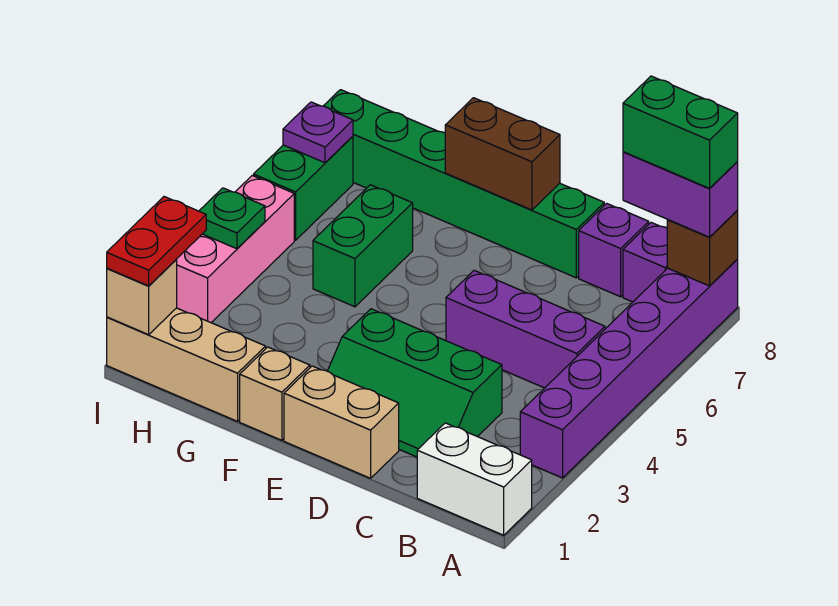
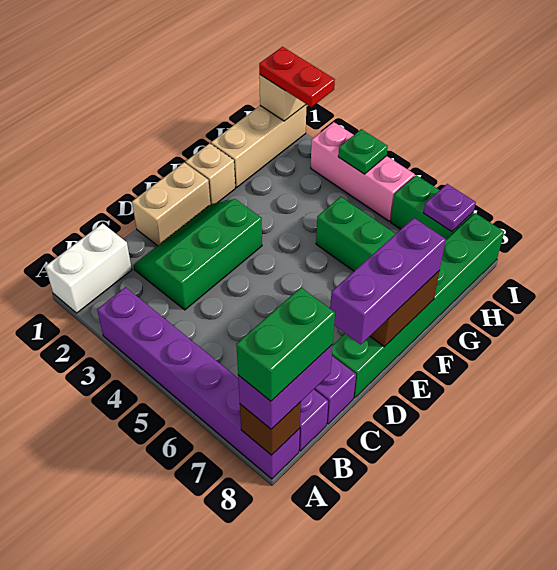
purple brick B5:D5 level 1 -> purple brick D8:F8 level 3

